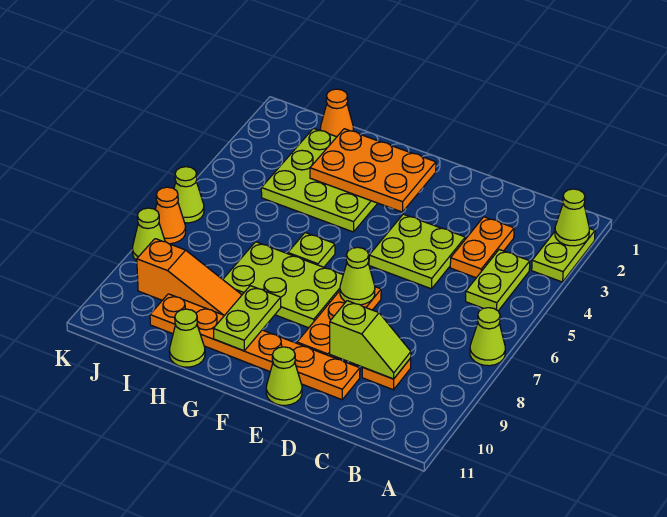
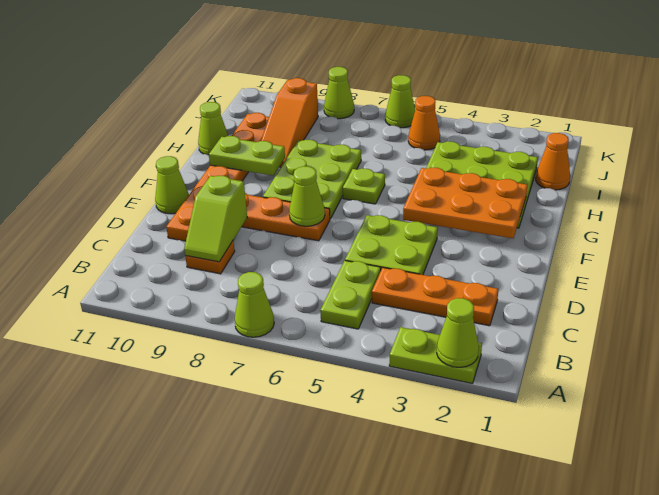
lime plate B4:B5 level 1 -> lime plate B5:C5 level 1
orange plate C3:C4 level 1 -> orange plate C2:C4 level 1
orange plate F2:H3 level 2 -> orange plate F2:G4 level 2
orange cone K7 level 1 -> orange cone J5 level 1

